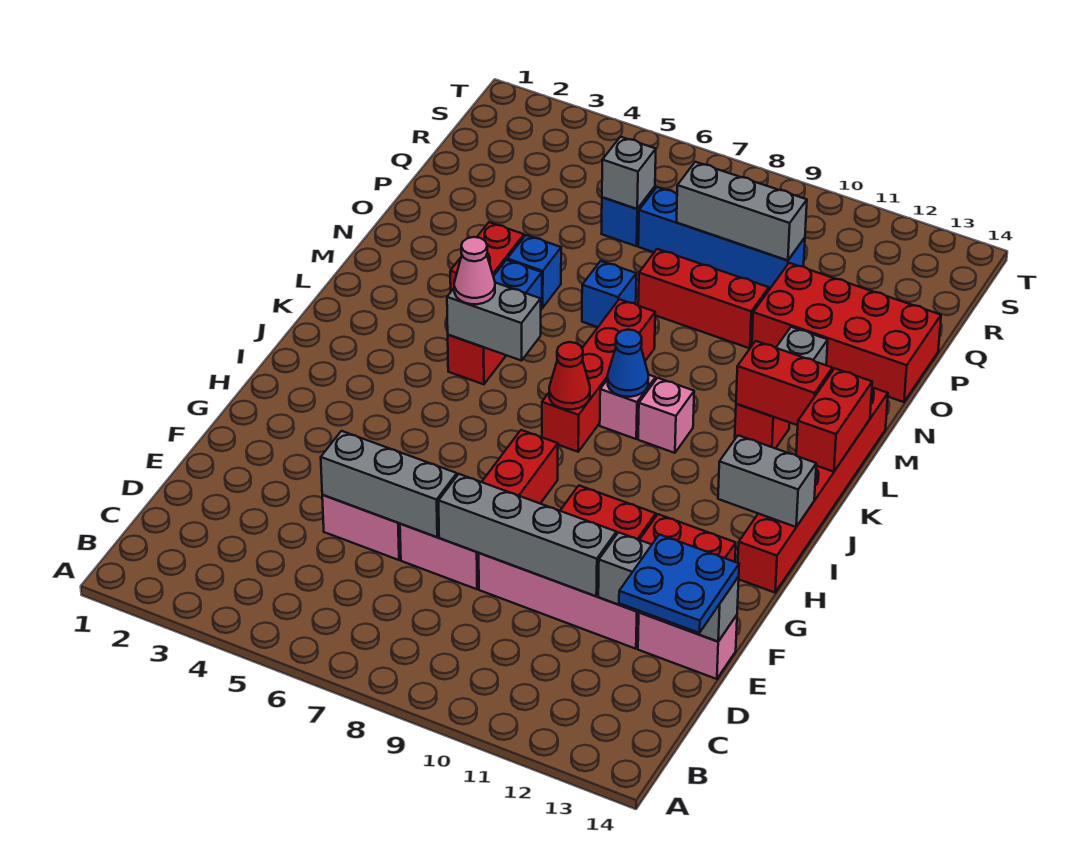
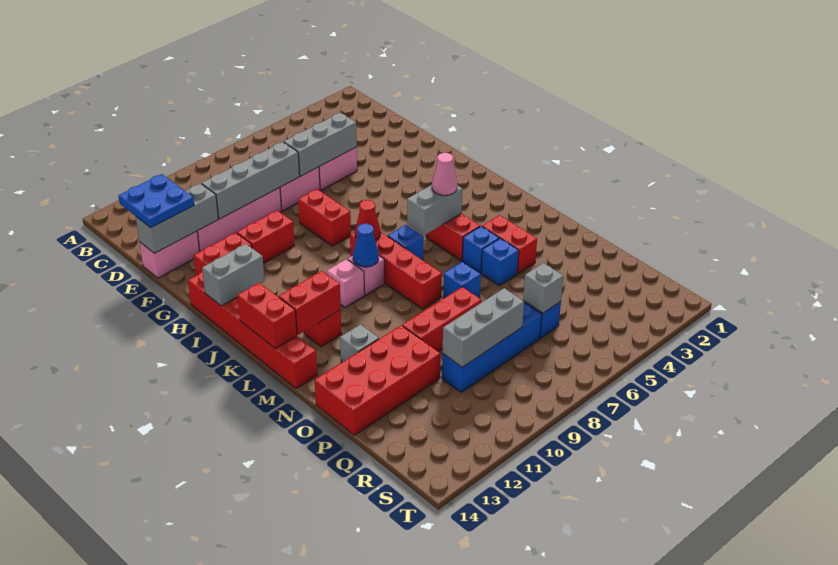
none -> blue brick K7 level 1

